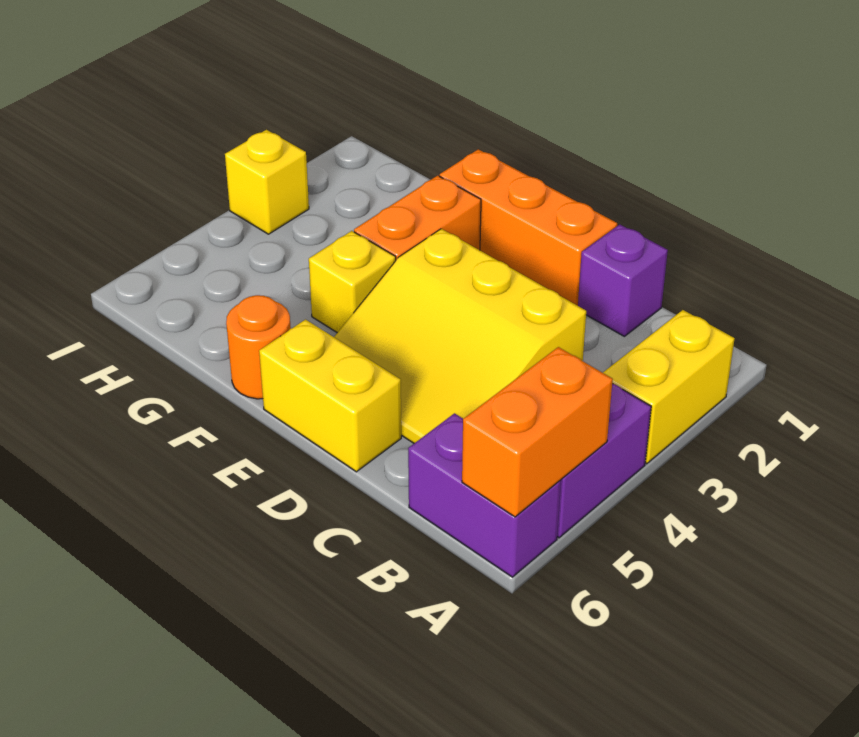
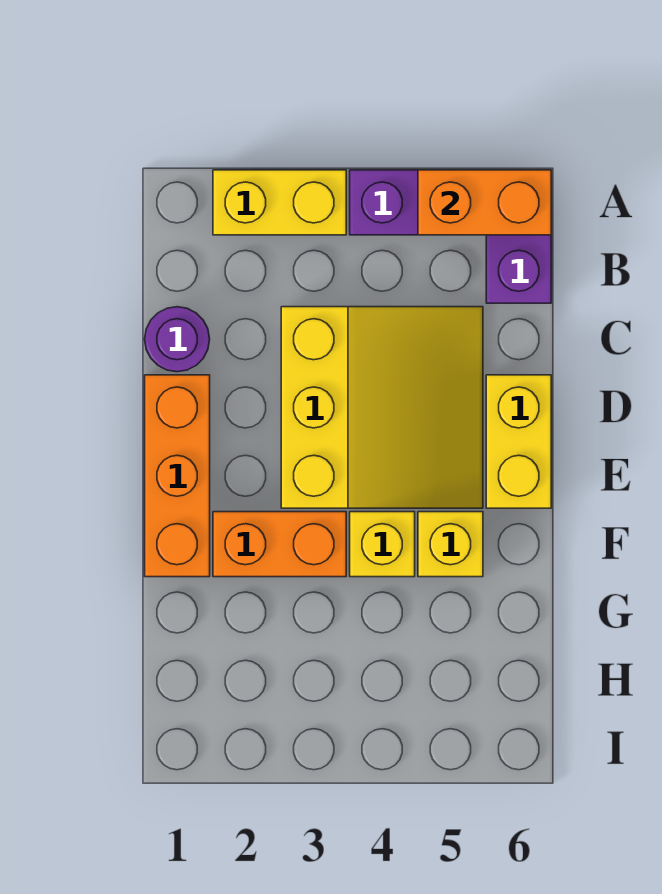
purple brick C1 level 1 -> purple round brick C1 level 1
orange round brick F6 level 1 -> none
yellow brick I3 level 1 -> yellow brick F5 level 1

